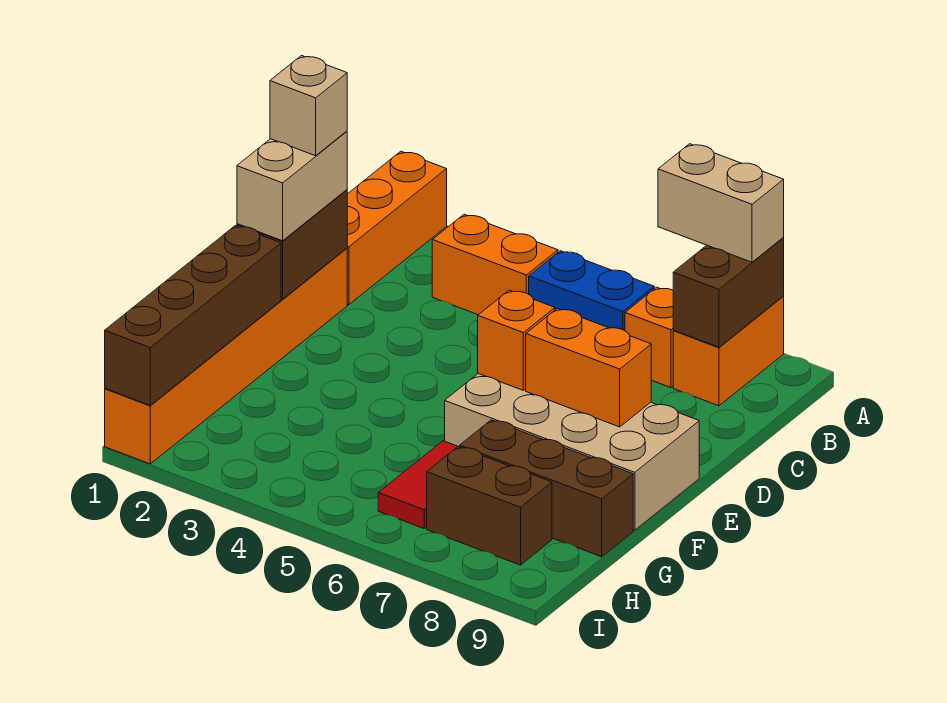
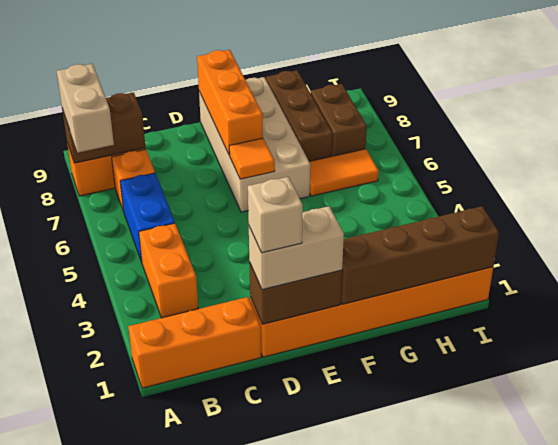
orange brick E6 level 2 -> orange tile E6 level 2
orange brick E7:E8 level 2 -> orange brick E7:E9 level 2
red tile G6:H6 level 1 -> orange tile G6:H6 level 1

